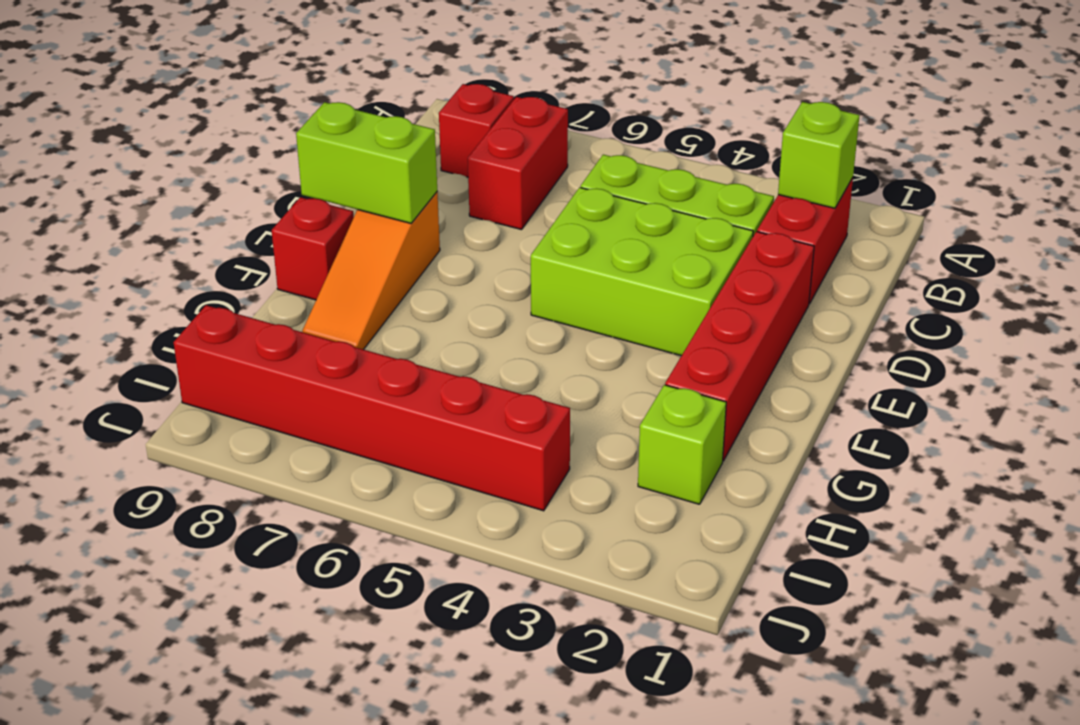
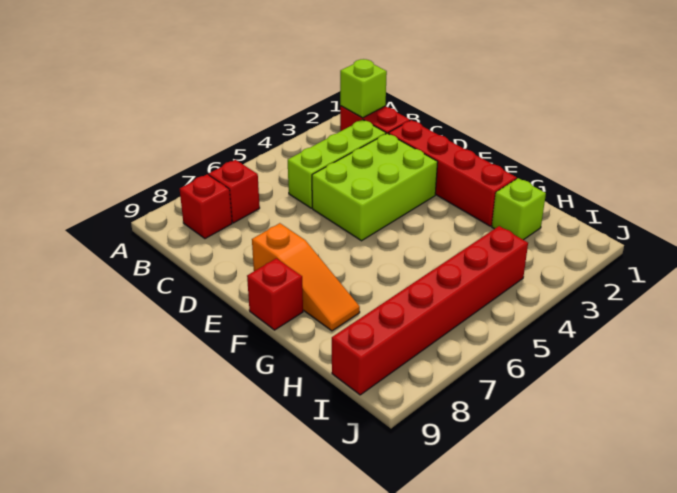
red brick B7:C7 level 1 -> red brick B7 level 1
lime brick E8:E9 level 2 -> none

